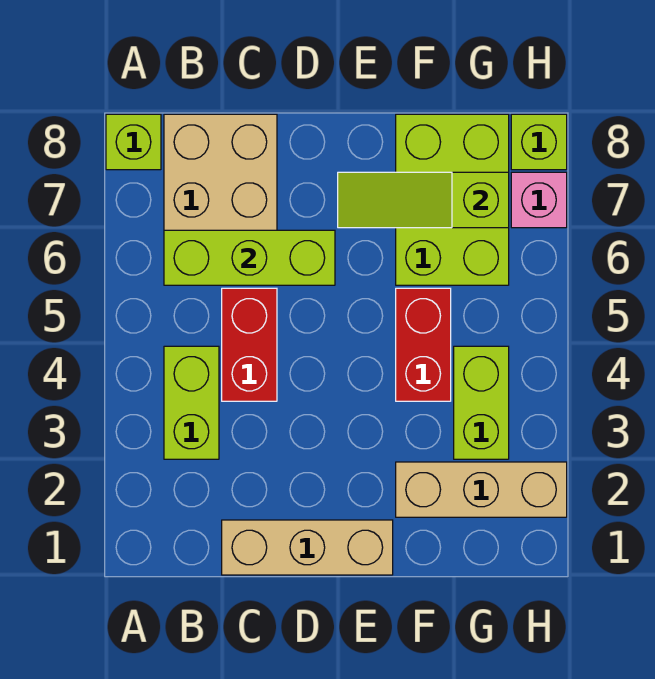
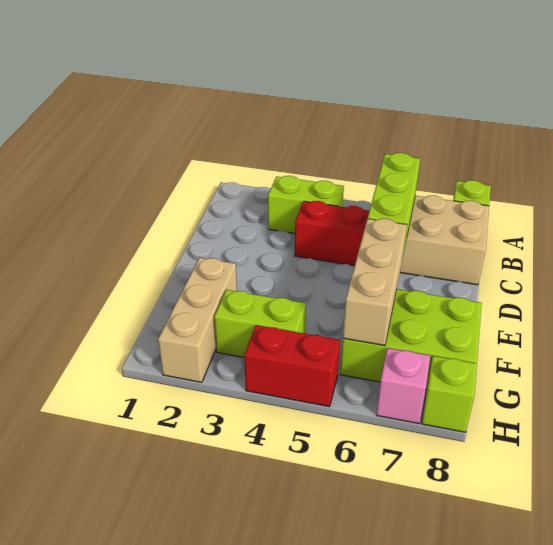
tan brick C1:E1 level 1 -> tan brick E6:G6 level 2
lime slope E7:G7 level 2 top G -> none
red brick F4:F5 level 1 -> red brick H4:H5 level 1

